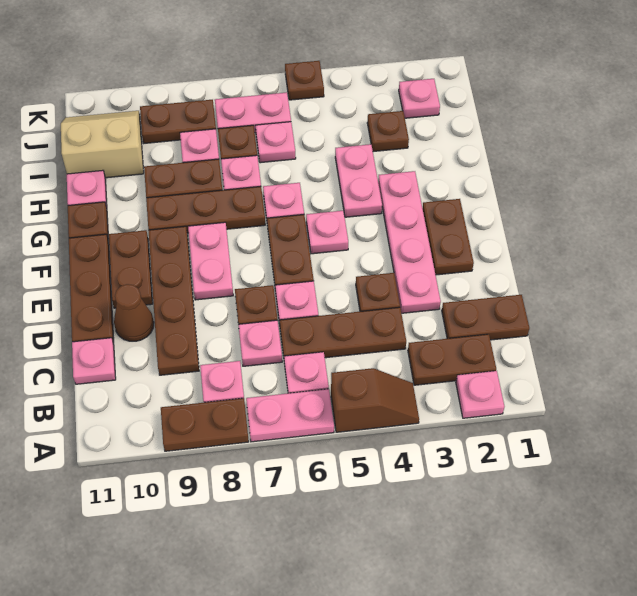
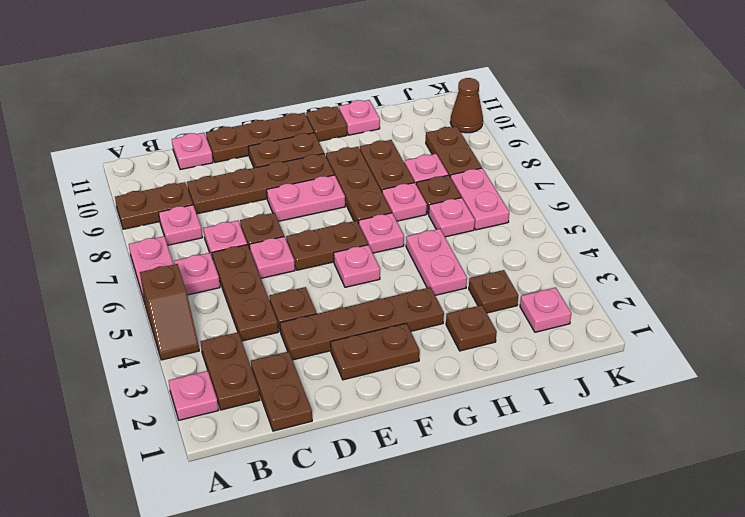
brown plate A8:A9 level 1 -> brown plate A9:B9 level 1
pink plate D3:G3 level 1 -> brown plate D3:G3 level 1
brown cone D10 level 1 -> brown cone K10 level 1
pink plate G4:H4 level 1 -> pink plate H4:H5 level 1
tan slope I10:J11 level 1 top I -> none
brown plate K5 level 1 -> brown plate H2 level 1

